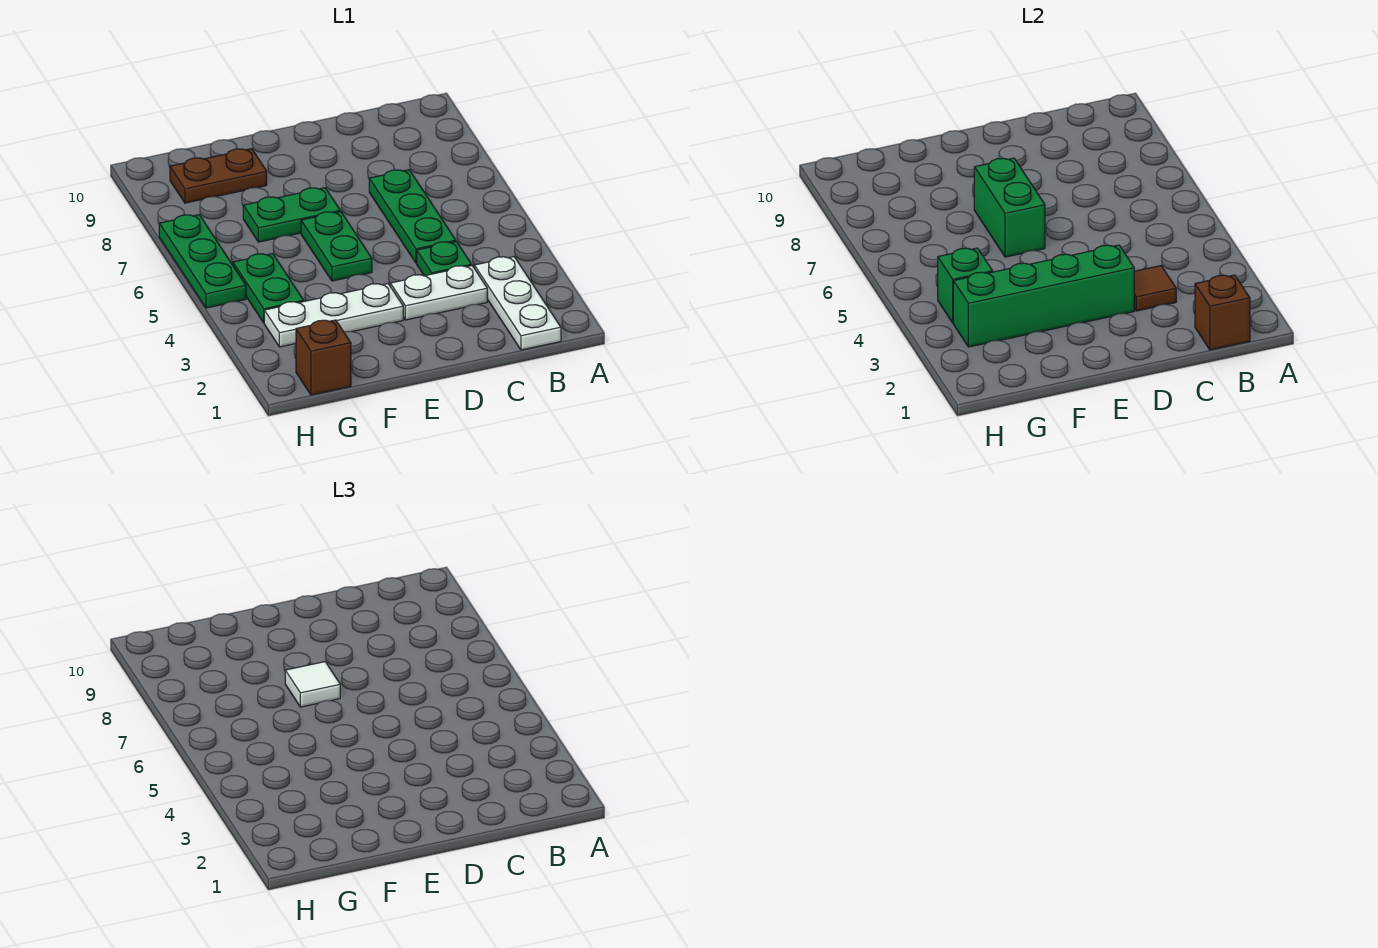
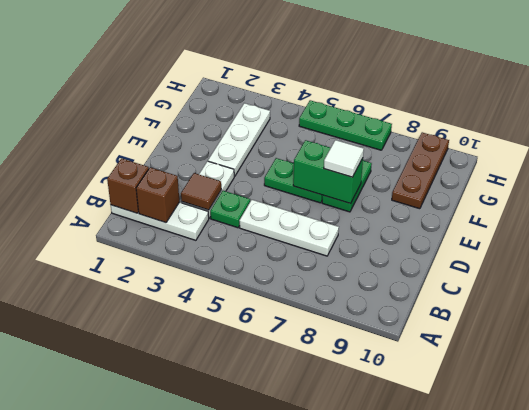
green plate C5:C7 level 1 -> white plate C5:C7 level 1
green brick D3:G3 level 2 -> none
brown plate F9:G9 level 1 -> brown plate F9:H9 level 1
brown brick G1 level 1 -> brown brick B2 level 2
green plate G4:G5 level 1 -> none
green brick G4 level 2 -> none

